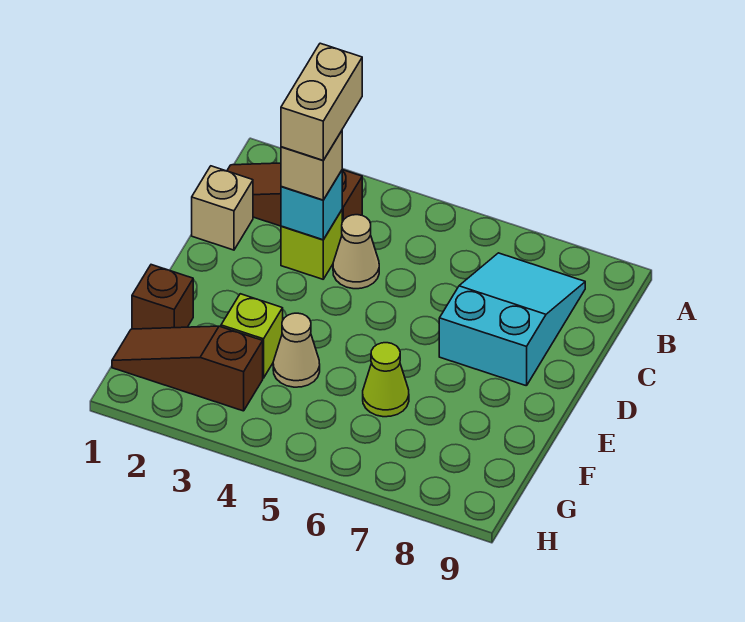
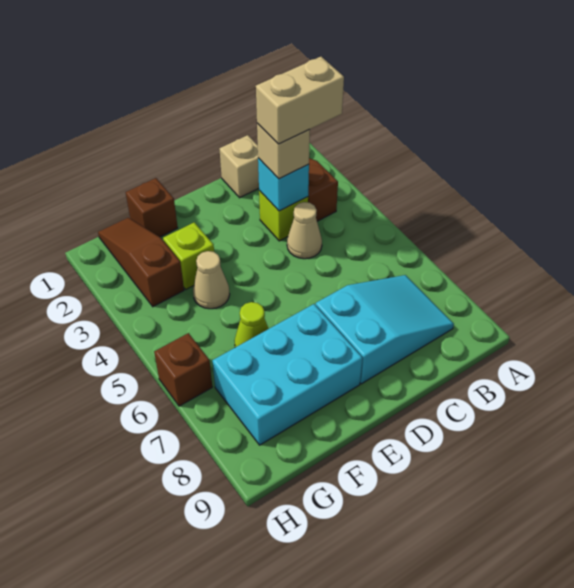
none -> cyan brick E7:G8 level 1
none -> brown brick H6 level 1

